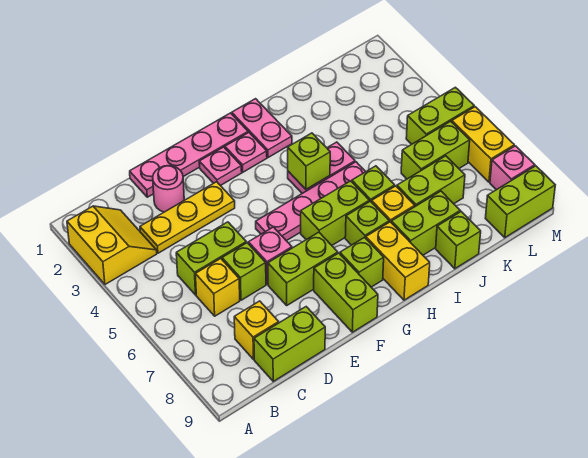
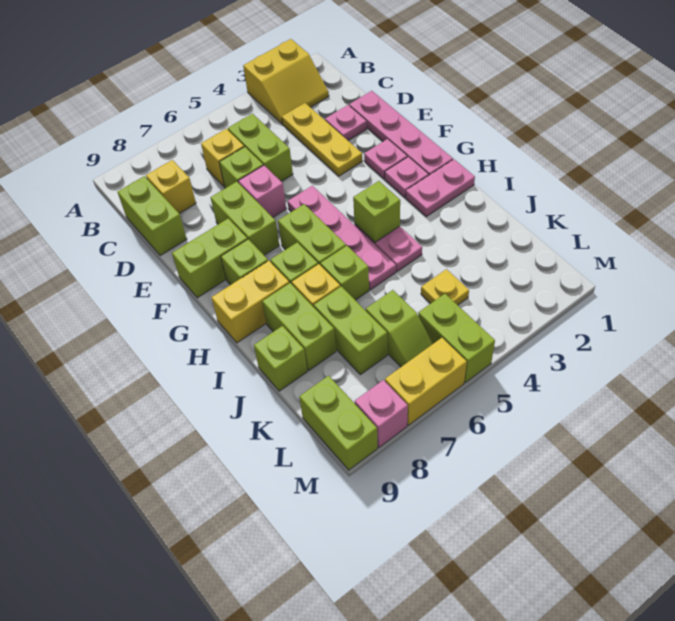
pink round brick D2 level 1 -> pink plate D2 level 1
none -> yellow plate K4 level 1
lime brick K6:L6 level 1 -> lime slope K6:L6 level 1 top K

